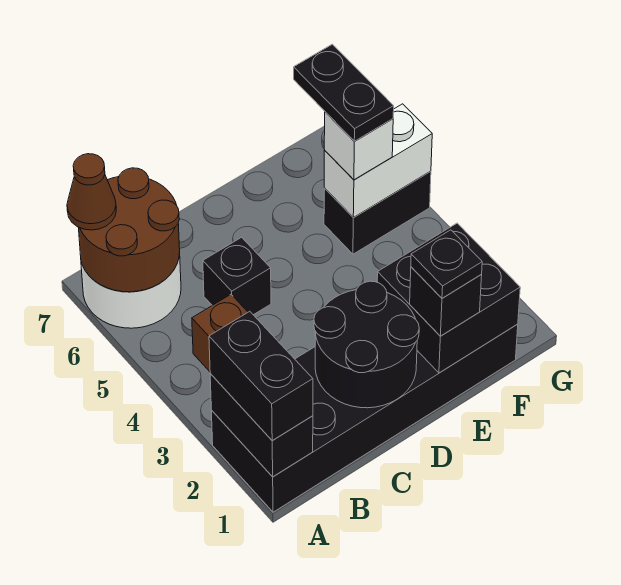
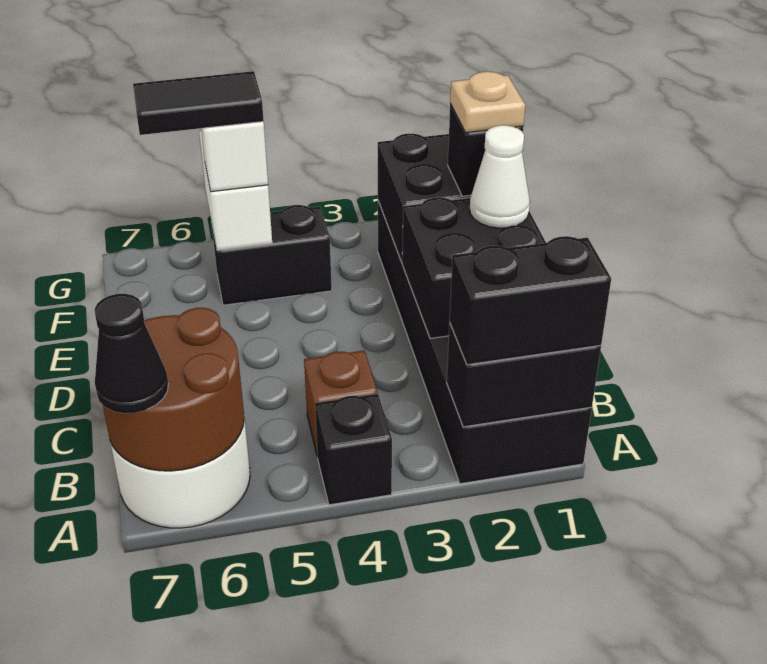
brown cone A7 level 3 -> black cone A7 level 3
black round brick C1:D2 level 2 -> black brick C1:D2 level 2
black brick C5 level 1 -> black brick A4 level 1
none -> white cone D1 level 3
black plate E1 level 4 -> tan plate E1 level 4
black brick F5:G5 level 1 -> black brick F4:F5 level 1
black plate F5:F6 level 4 -> black tile F5:F6 level 4

